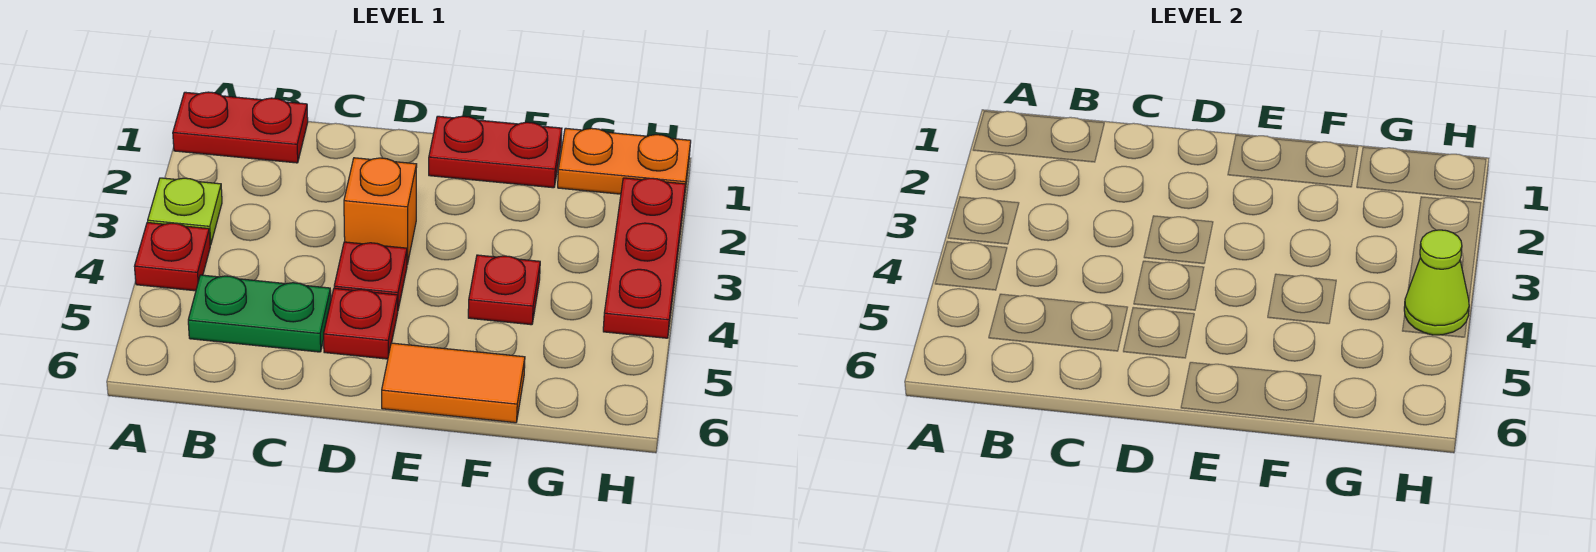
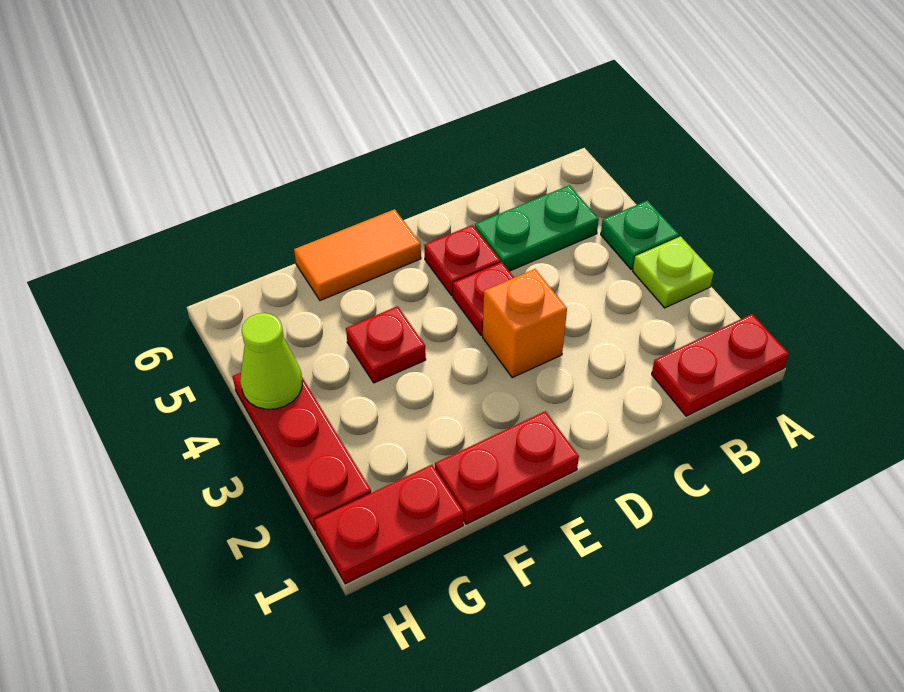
red plate A4 level 1 -> green plate A4 level 1
orange plate G1:H1 level 1 -> red plate G1:H1 level 1

